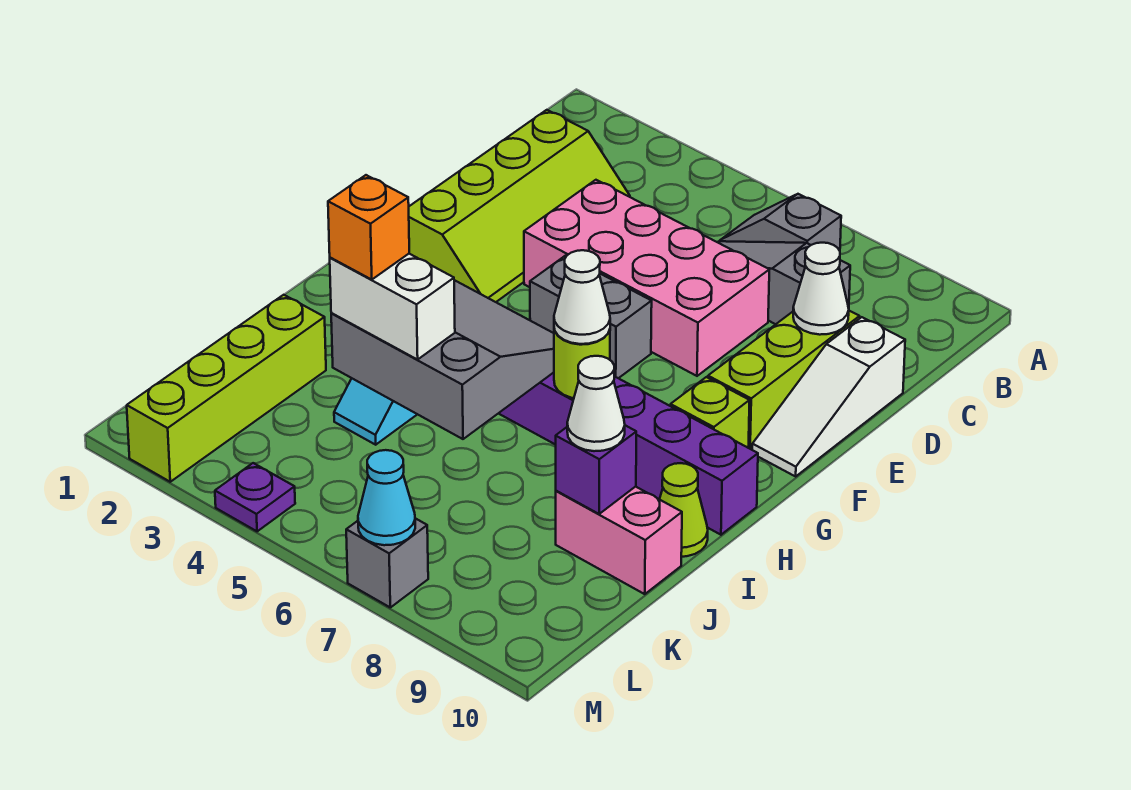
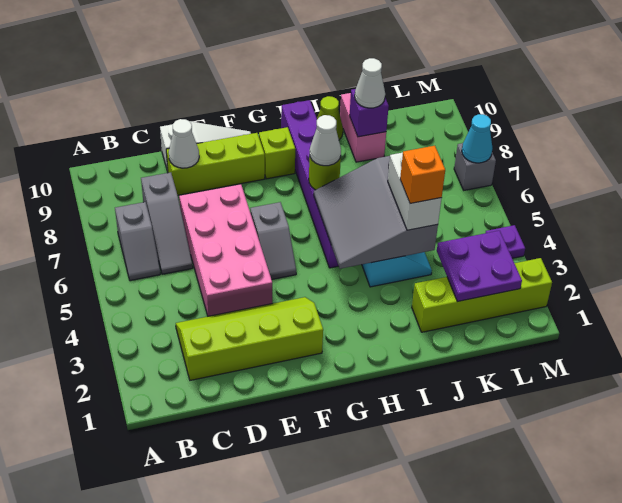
grey brick F5:F6 level 1 -> grey slope F5:F6 level 1 top 6
none -> purple plate K2:L3 level 2

